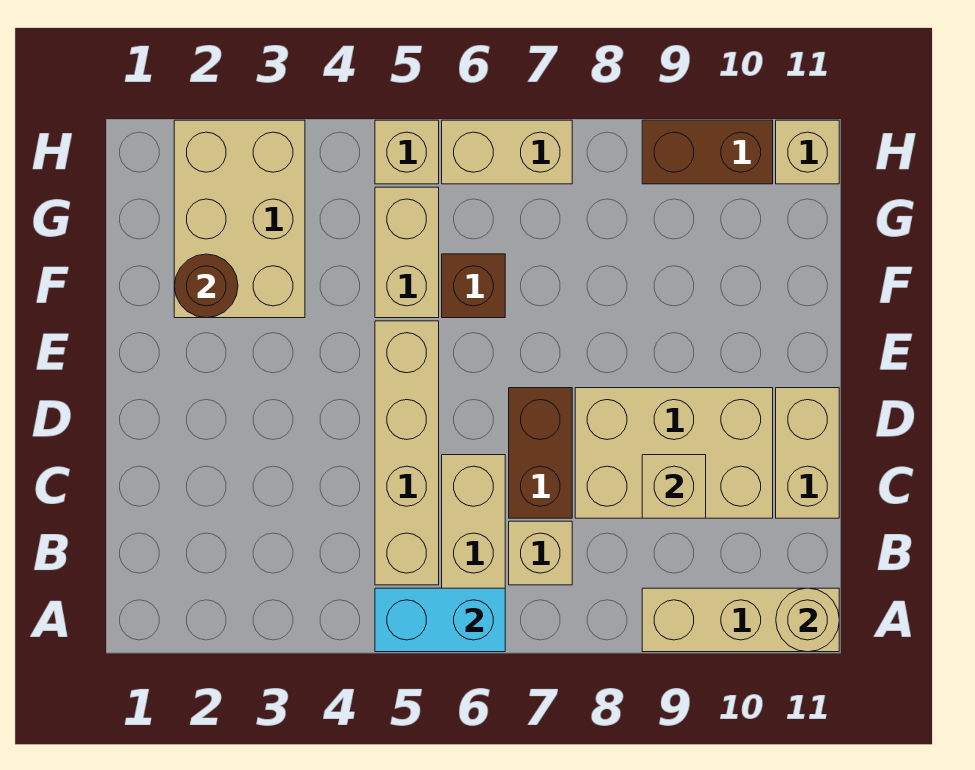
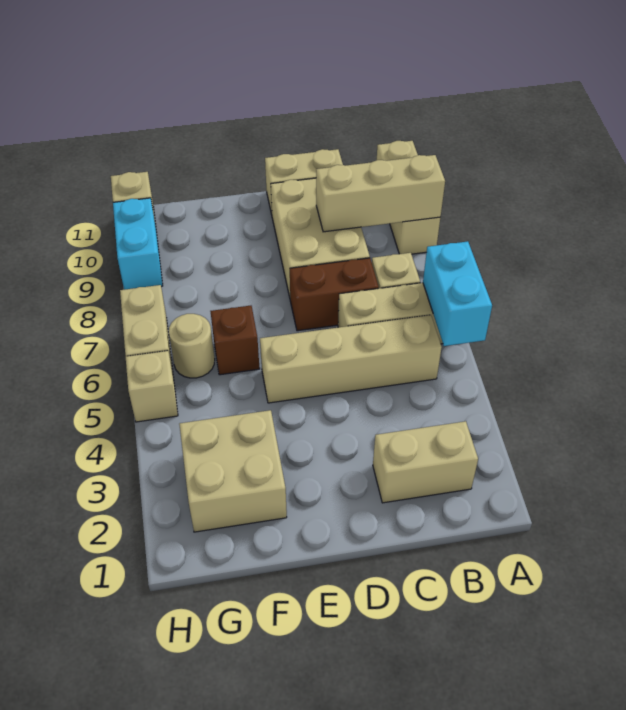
tan round brick A11 level 2 -> tan round brick G6 level 1
tan brick C9 level 2 -> tan brick A9:C9 level 2
tan brick F2:H3 level 1 -> tan brick F2:G3 level 1
brown round brick F2 level 2 -> none
tan brick F5:G5 level 1 -> tan brick B2:C2 level 1
brown brick H9:H10 level 1 -> cyan brick H9:H10 level 1

